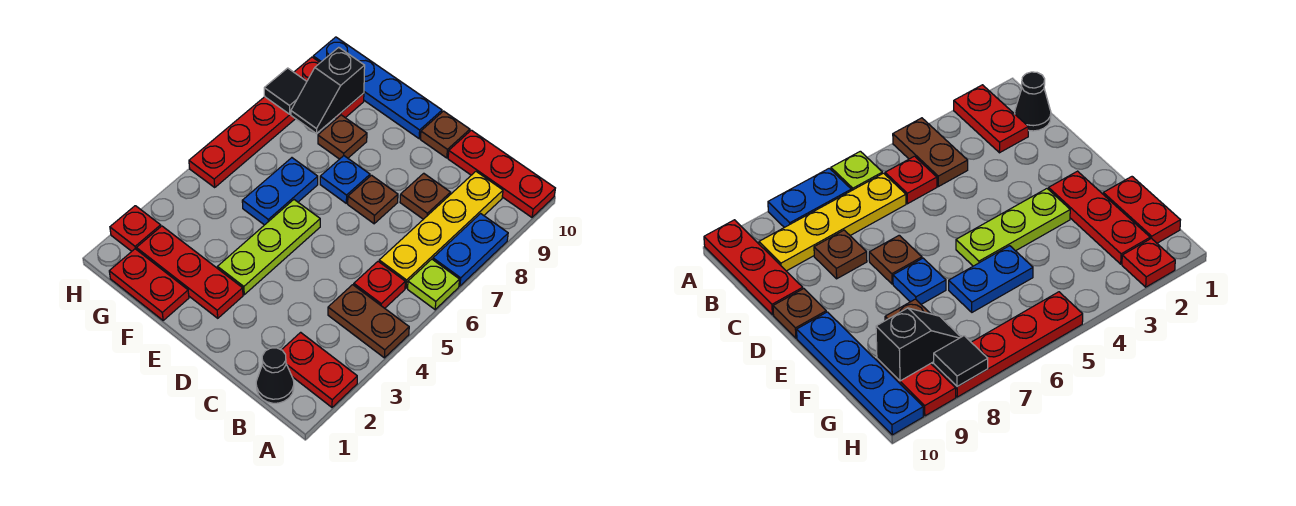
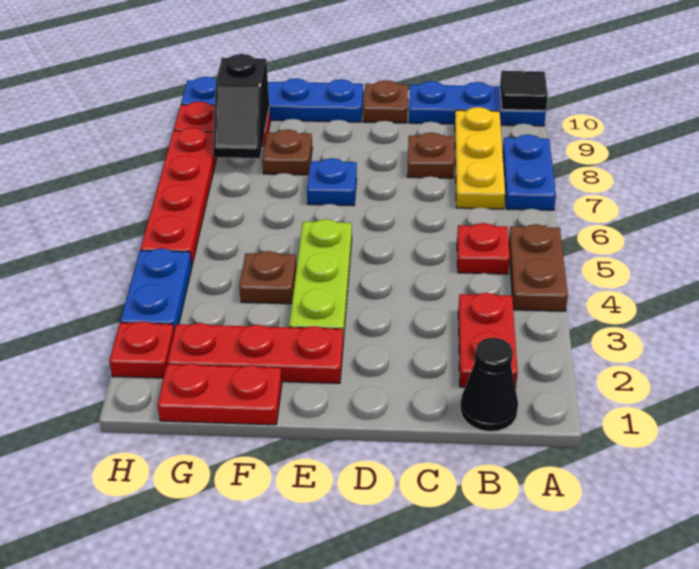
red plate A2:B2 level 1 -> red plate B2:B3 level 1
brown plate A4:B4 level 1 -> brown plate A4:A5 level 1
lime plate A6 level 1 -> none
red plate A10:C10 level 1 -> blue plate A10:C10 level 1
yellow plate B6:B9 level 1 -> yellow plate B7:B9 level 1
brown plate D7 level 1 -> brown plate F4 level 1
blue plate F5:F6 level 1 -> blue plate H3:H4 level 1
black tile H8 level 2 -> black tile A10 level 2

